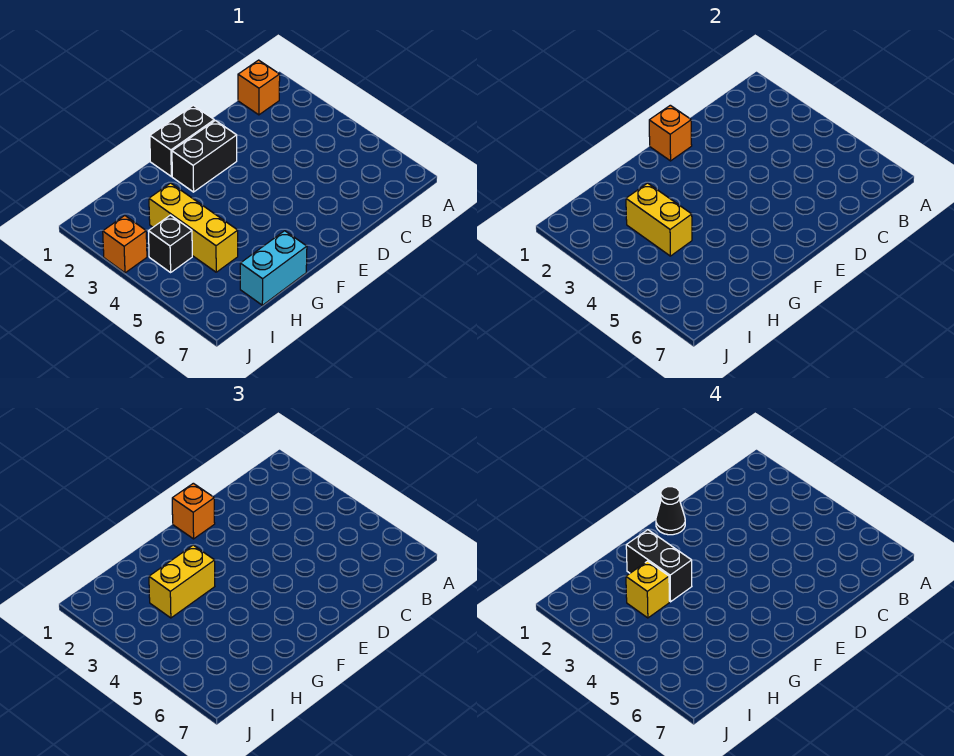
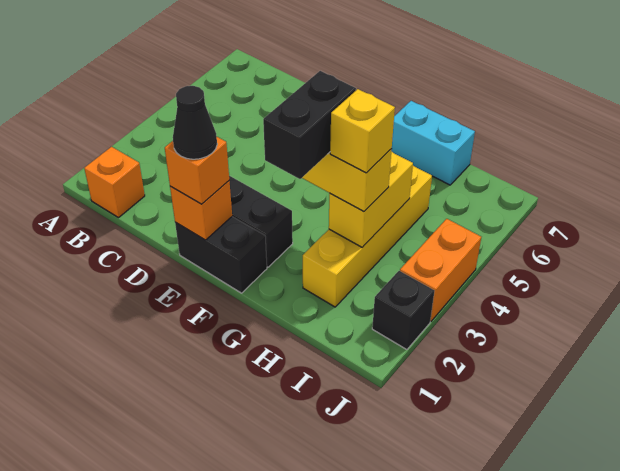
yellow brick H3:H5 level 1 -> yellow brick H2:H5 level 1
black brick I4 level 1 -> black brick J2 level 1
orange brick J3 level 1 -> orange brick J3:J4 level 1

